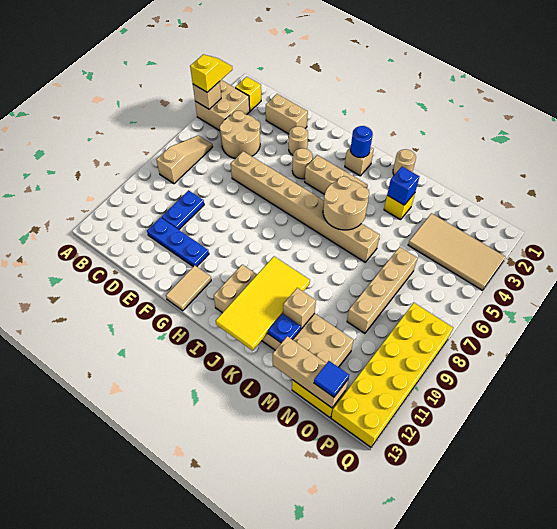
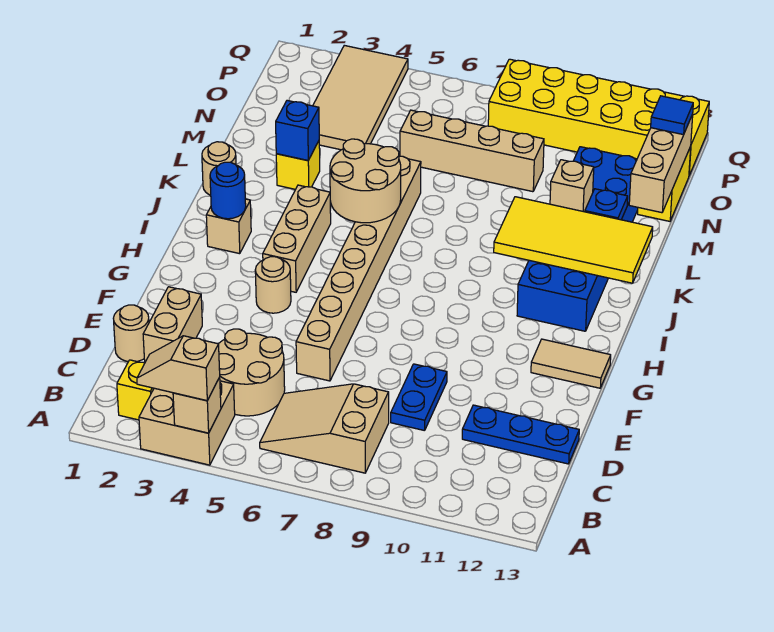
yellow slope A3:A4 level 3 top 4 -> tan slope A3:A4 level 3 top 4
tan slope B6:B8 level 1 top 8 -> tan slope B6:C8 level 1 top 8
blue plate D9:D10 level 1 -> blue plate D9:E9 level 1
blue plate D11:F11 level 1 -> blue plate D11:D13 level 1
tan round brick F3 level 1 -> tan round brick D1 level 1
tan brick I11:N12 level 1 -> blue brick I11:N12 level 1

